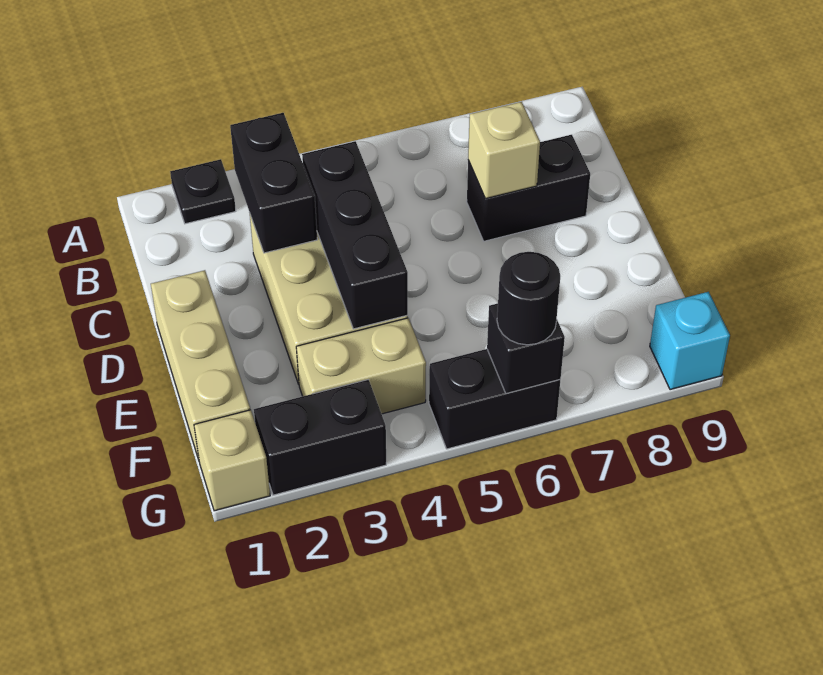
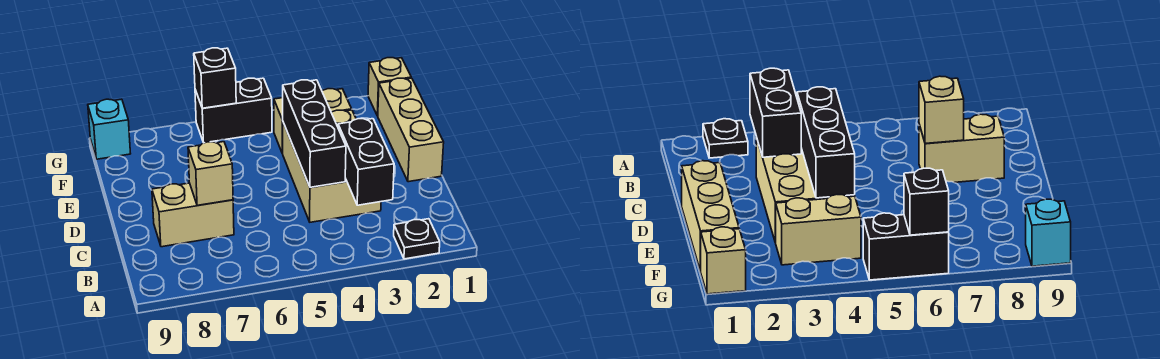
black brick C7:C8 level 1 -> tan brick C7:C8 level 1
black brick G2:G3 level 1 -> none
black round brick G6 level 3 -> none

